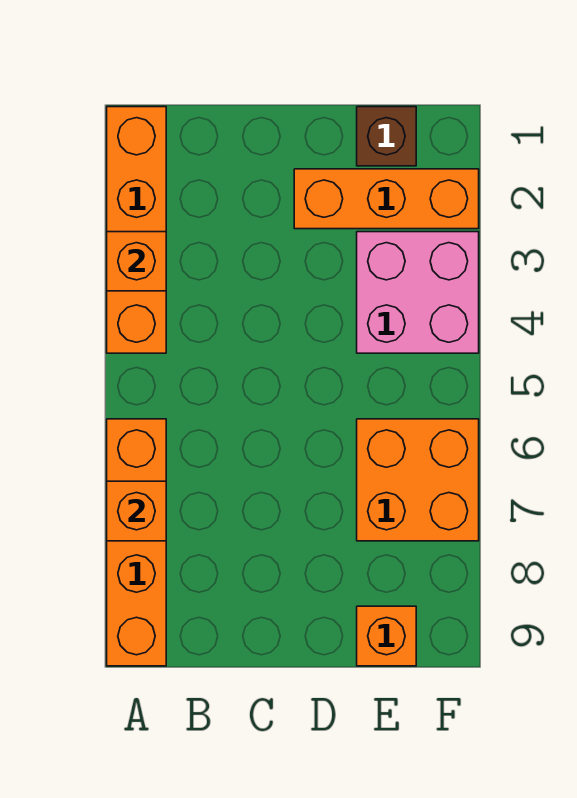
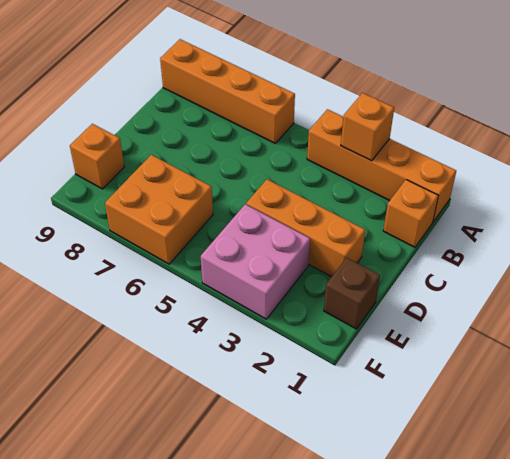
orange brick A7 level 2 -> orange brick B1 level 1
orange brick D2:F2 level 1 -> orange brick D2:D4 level 1

